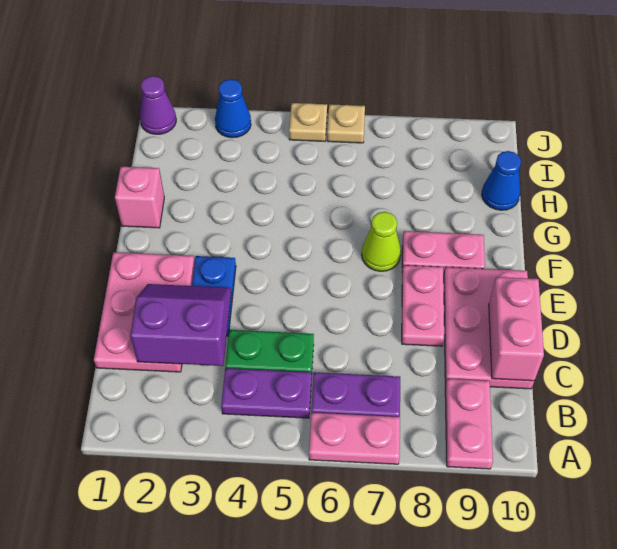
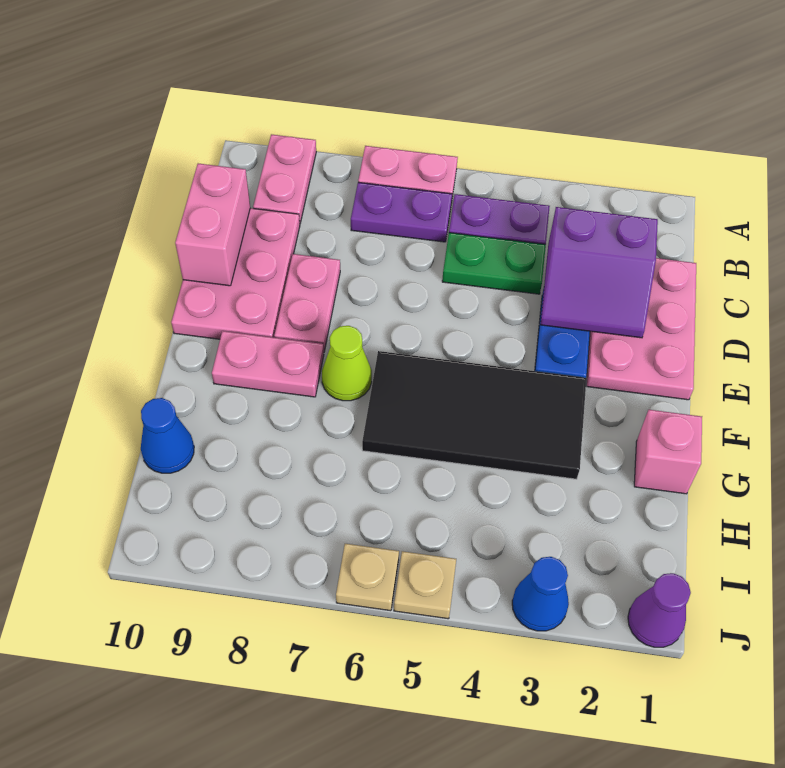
none -> black tile F3:G6 level 1

